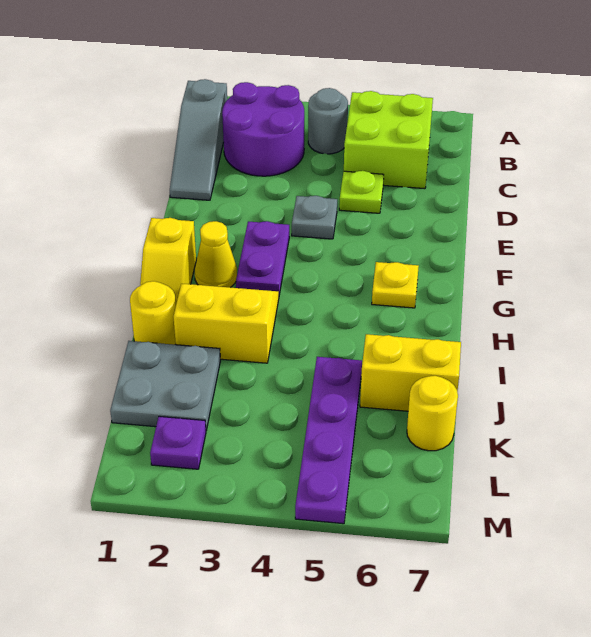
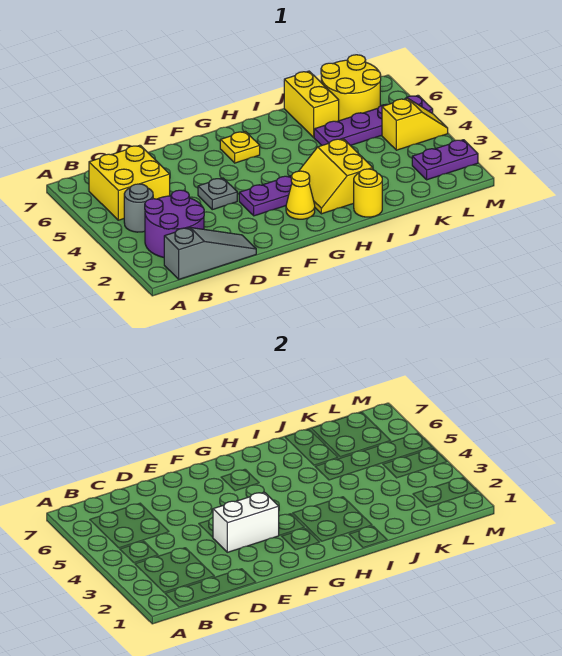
lime brick B5:C6 level 1 -> yellow brick B5:C6 level 1
lime plate D5 level 1 -> none
none -> white brick E3:F3 level 2
yellow slope G1:H1 level 1 top G -> yellow slope L4:M4 level 1 top L
grey plate J1:K2 level 1 -> none
yellow round brick K7 level 1 -> yellow round brick K6:L7 level 1
purple plate L2 level 1 -> purple plate L2:M2 level 1

